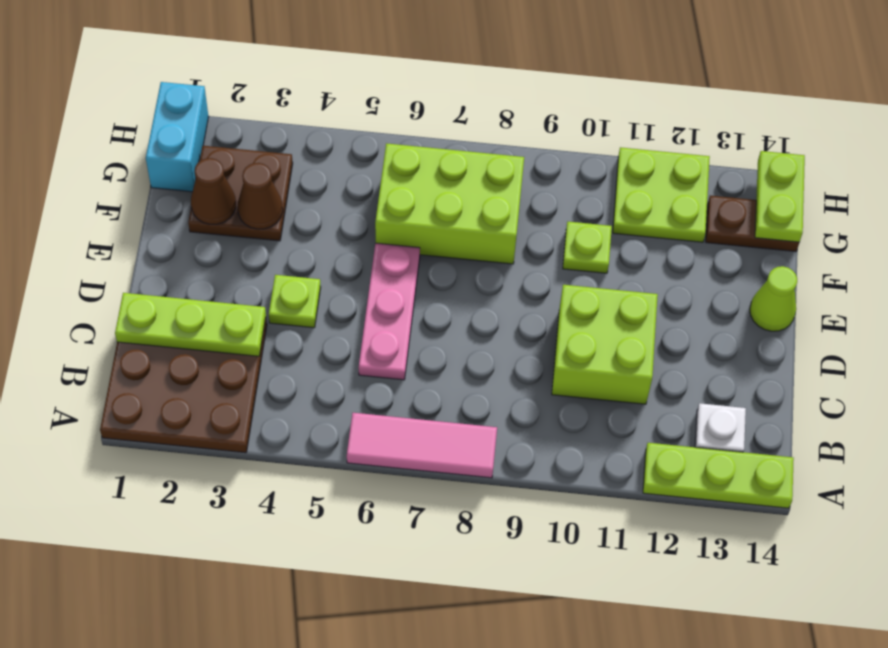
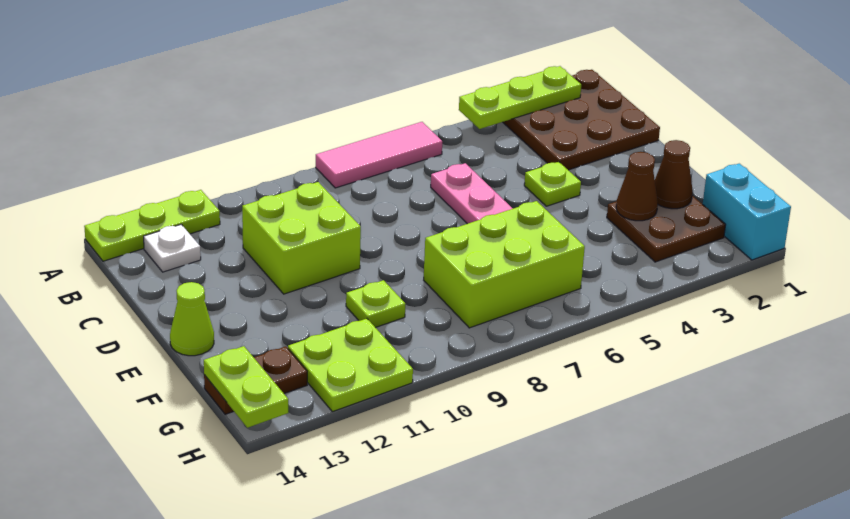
lime plate C1:C3 level 2 -> lime plate A2:A4 level 2

